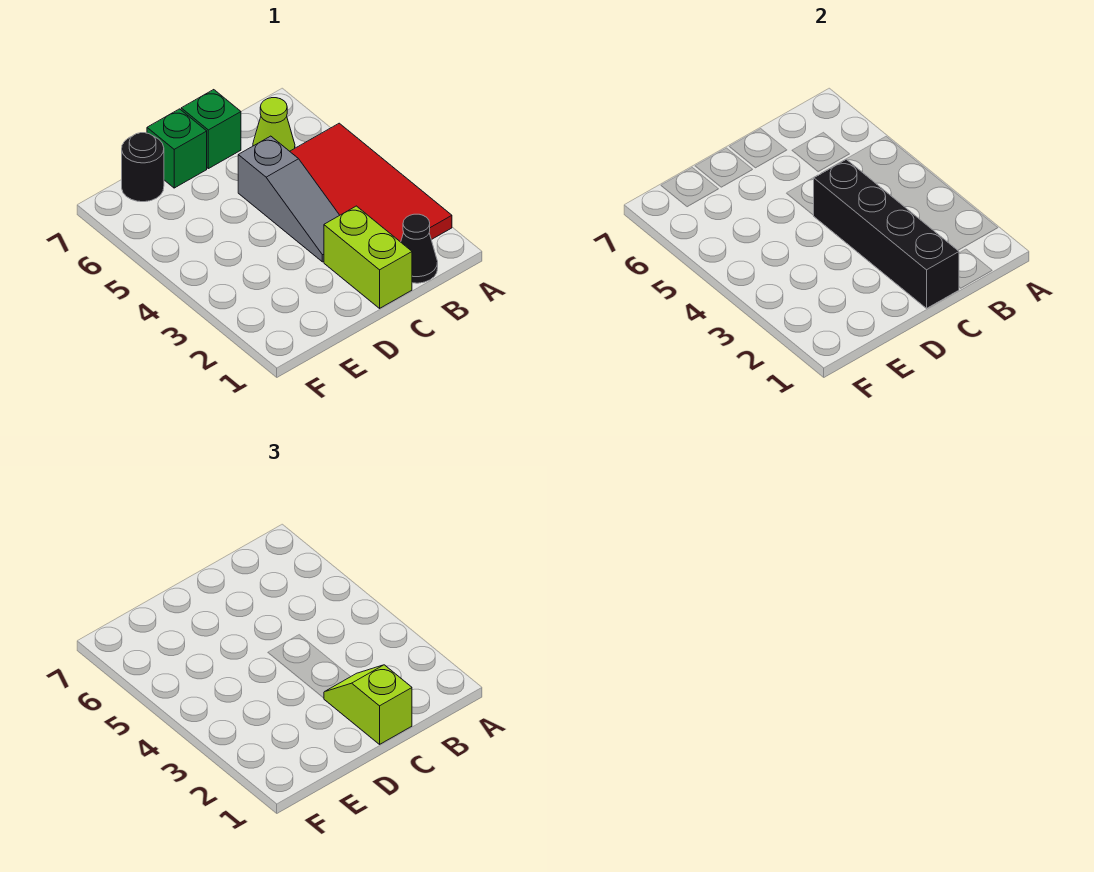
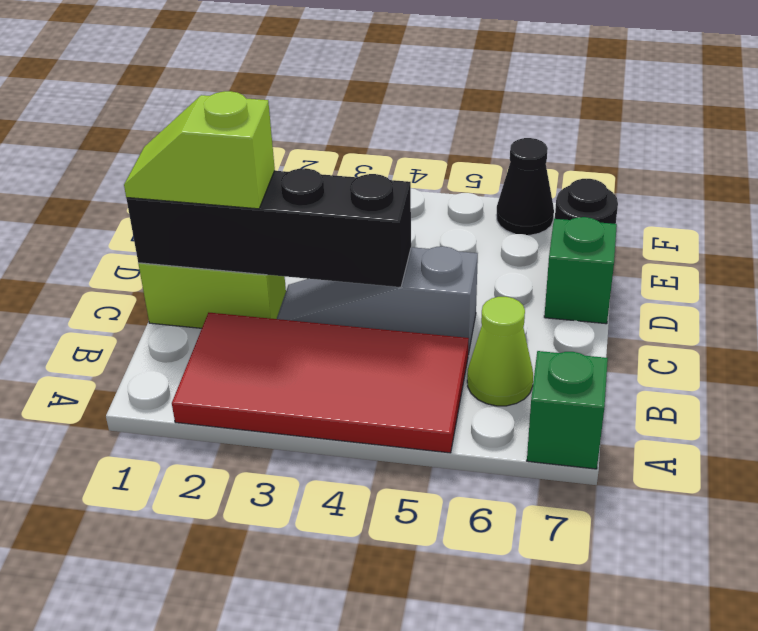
black cone B1 level 1 -> black cone F6 level 1
lime slope C1:C2 level 3 top 1 -> lime slope C1:C2 level 3 top 2
green brick C7 level 1 -> green brick A7 level 1

